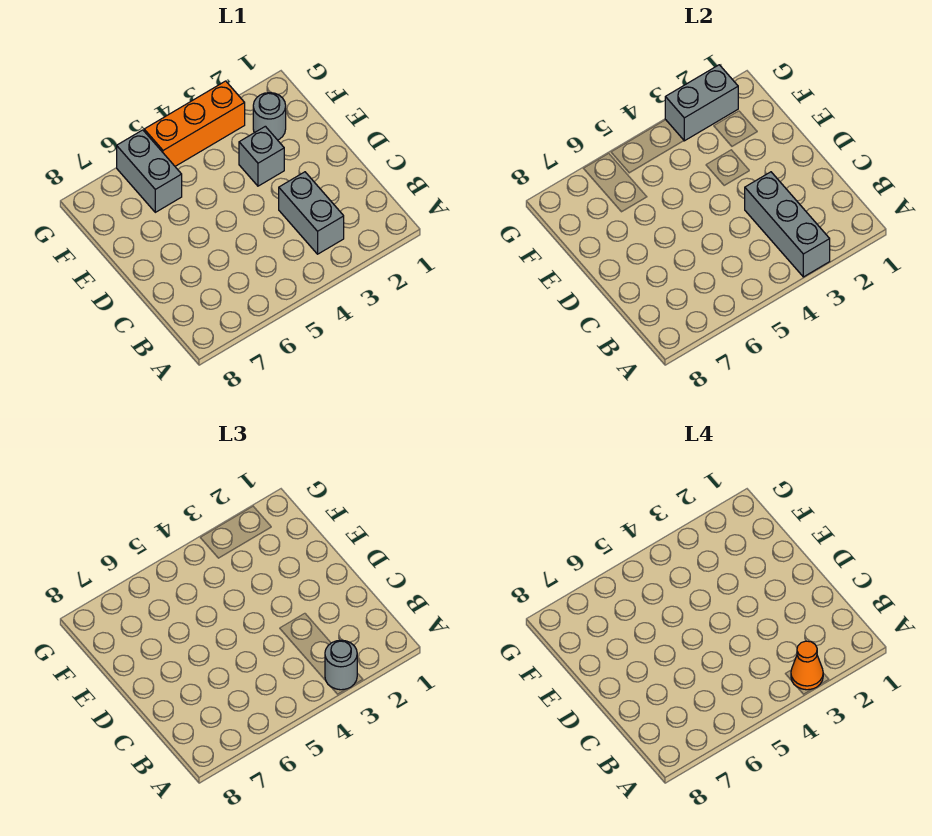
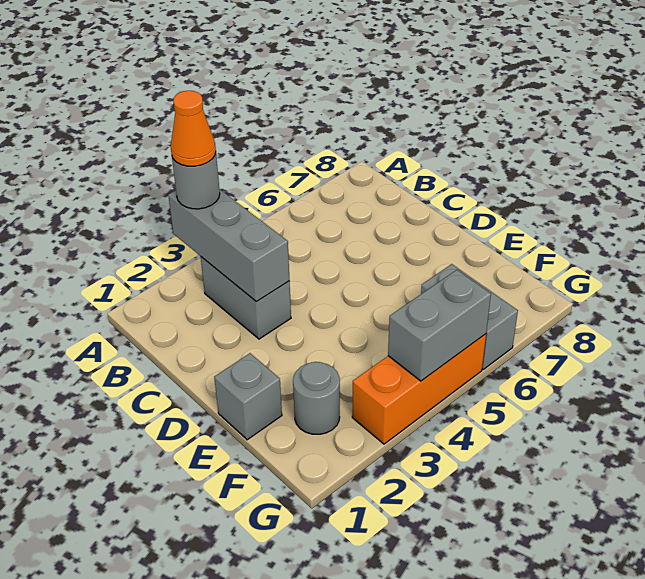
grey brick E3 level 1 -> grey brick E1 level 1
grey brick G2:G3 level 2 -> grey brick G4:G5 level 2

